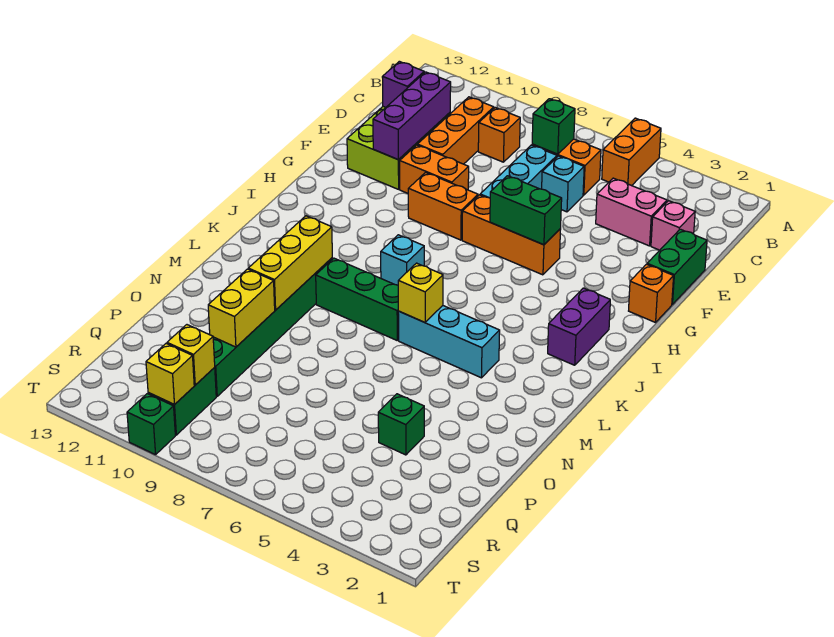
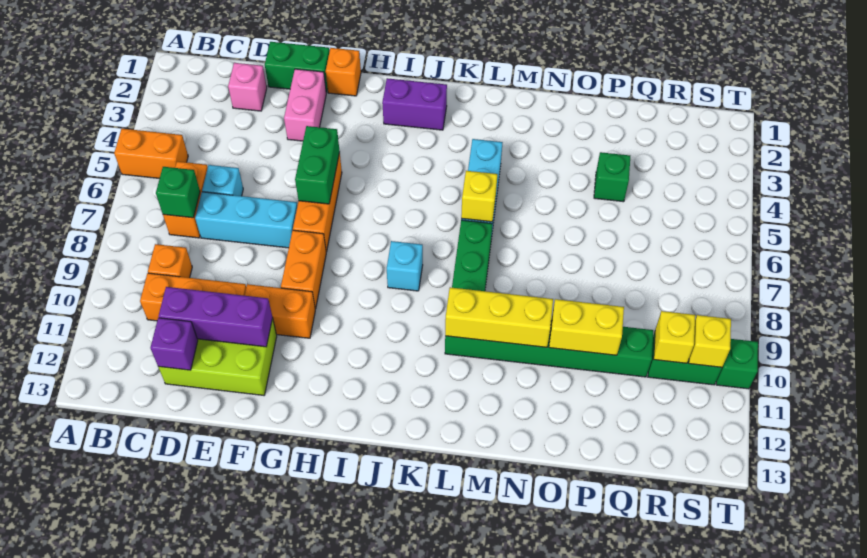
pink brick D3:D4 level 1 -> pink brick F2:F3 level 1
orange brick F9:F10 level 1 -> orange brick F10:G10 level 1

